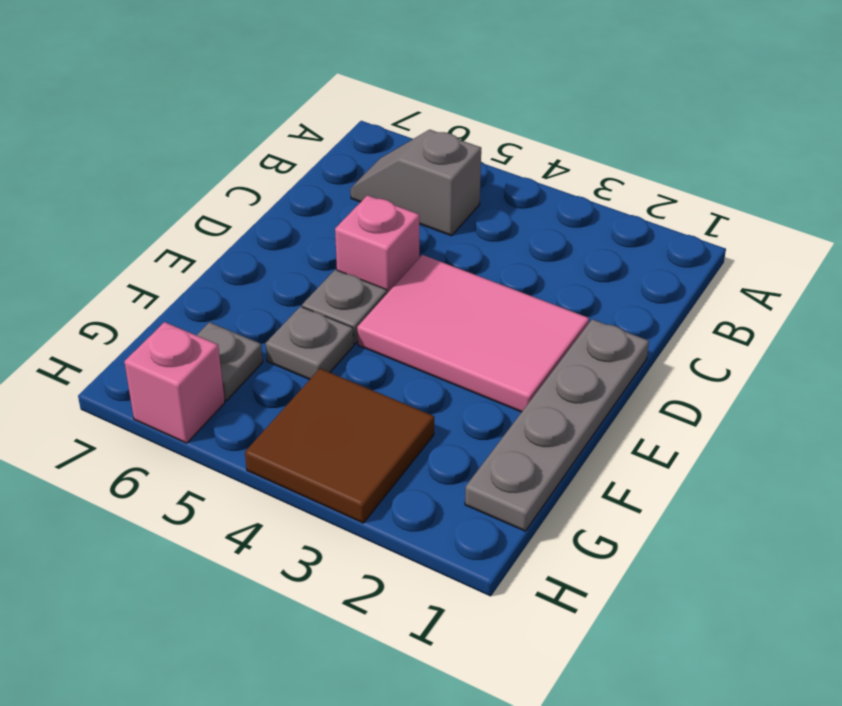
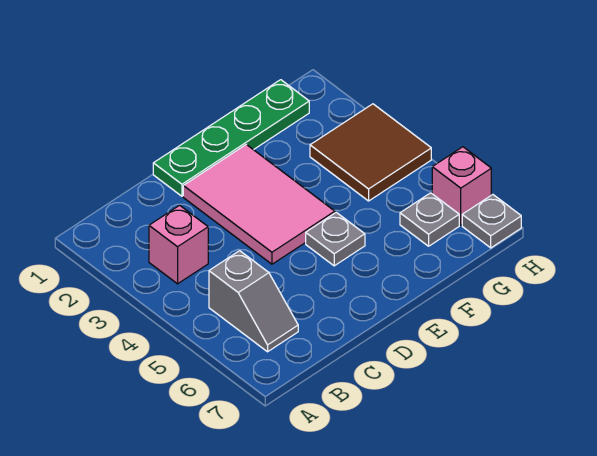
grey plate D1:G1 level 1 -> green plate D1:G1 level 1
pink brick D5 level 1 -> pink brick B3 level 1
grey plate F5 level 1 -> grey plate H7 level 1

